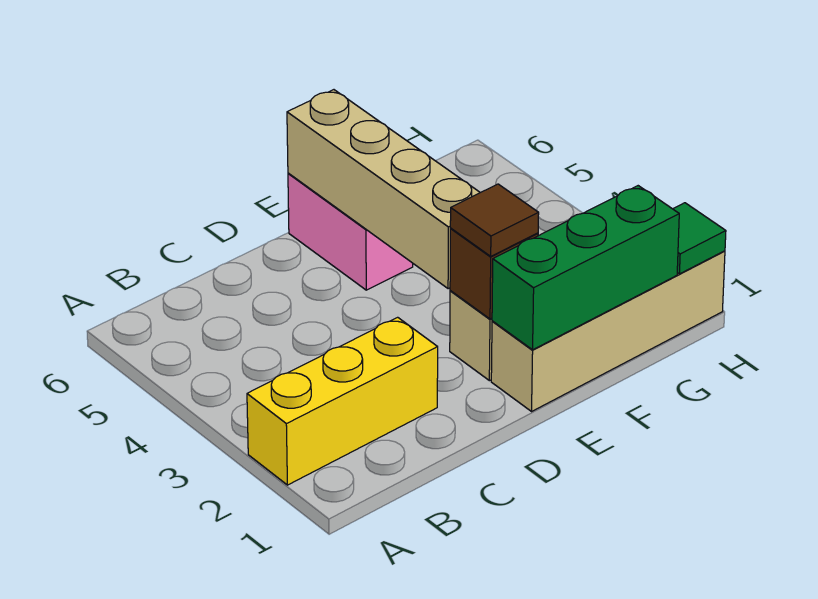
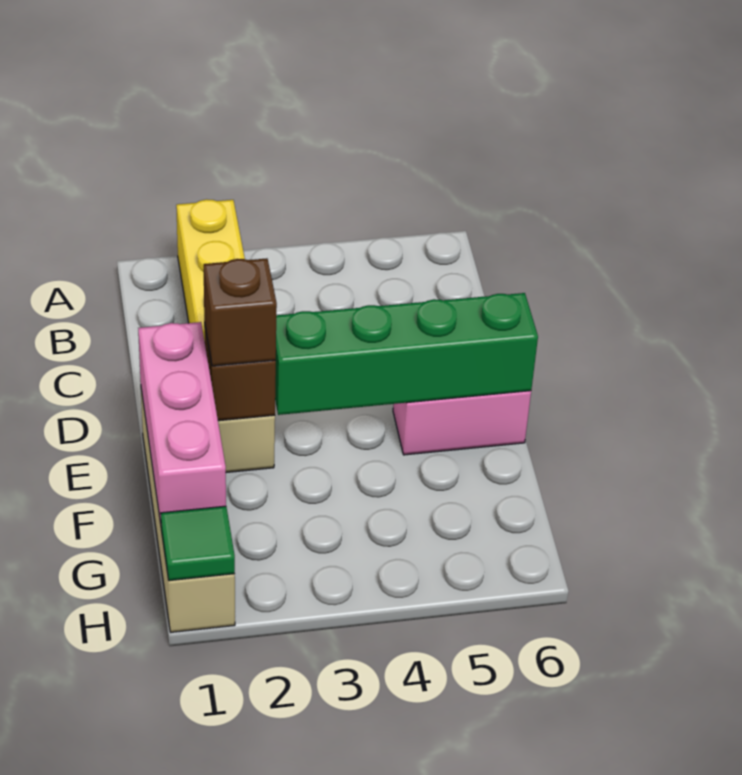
green brick E1:G1 level 2 -> pink brick E1:G1 level 2
brown tile E2 level 3 -> brown brick E2 level 3
tan brick E3:E6 level 2 -> green brick E3:E6 level 2

